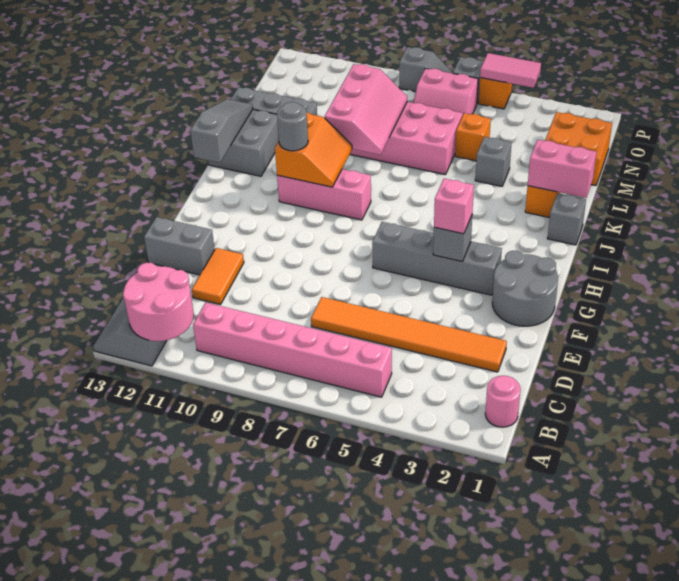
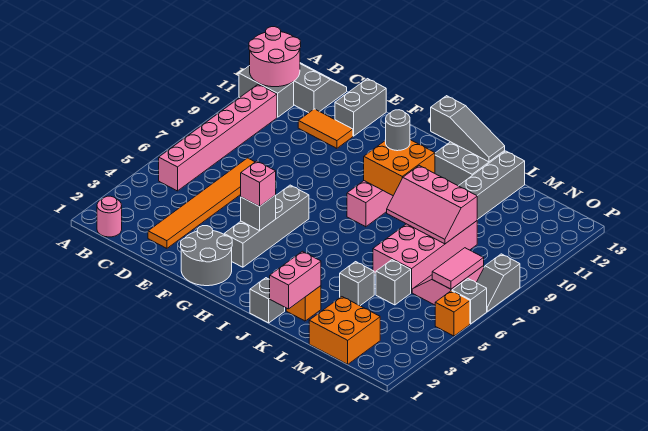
none -> grey brick A11:B11 level 1
orange slope I9:J10 level 2 top 10 -> orange brick I9:J10 level 2
orange brick M5 level 1 -> grey brick M5 level 1
pink tile P4:P5 level 2 -> pink tile O6:O7 level 2

